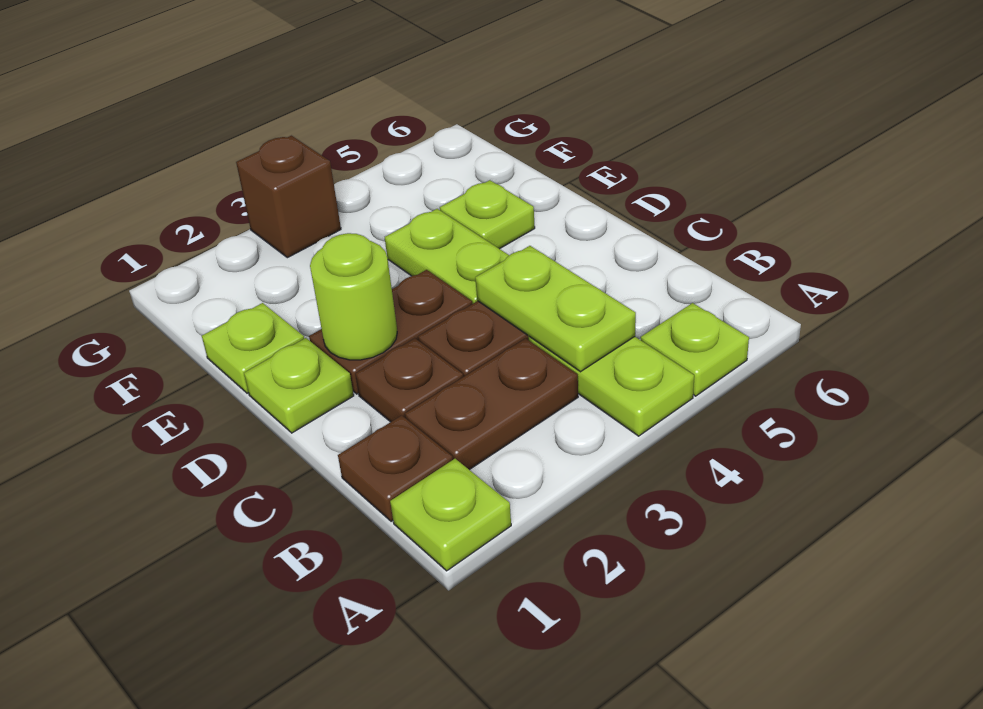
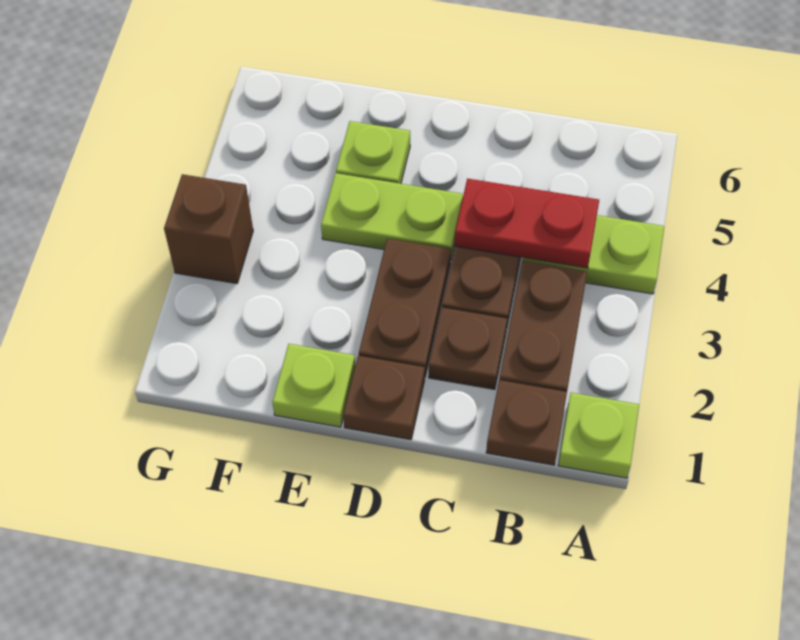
lime plate A5 level 1 -> none
lime plate B4:C4 level 2 -> red plate B4:C4 level 2
lime plate D1 level 1 -> brown plate D1 level 1
lime round brick D2 level 2 -> none

